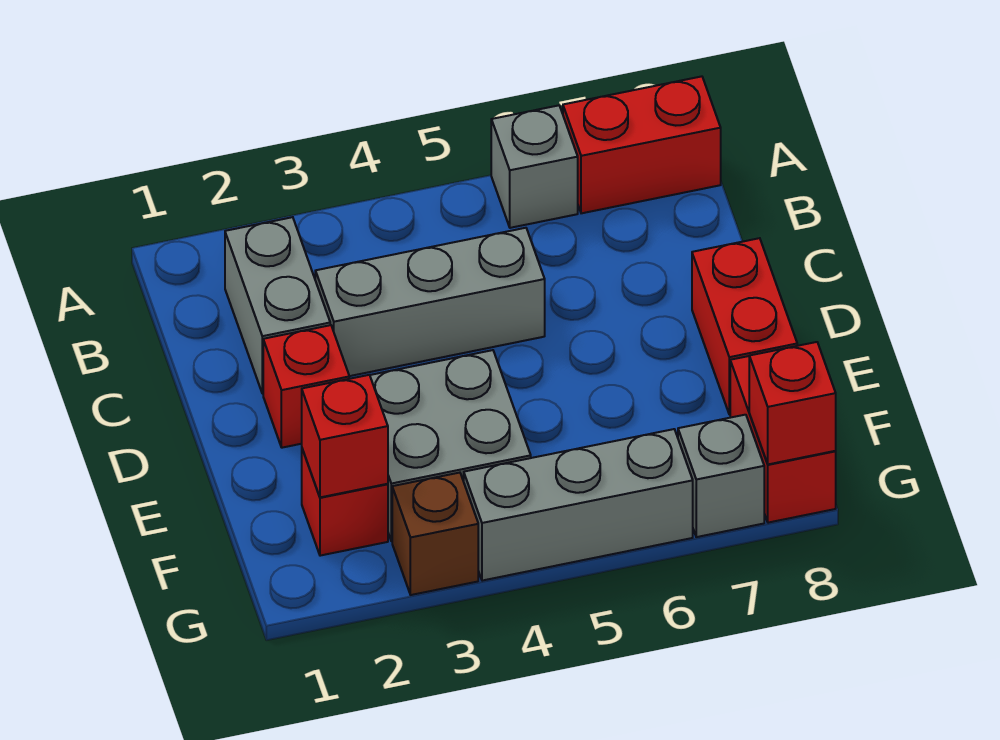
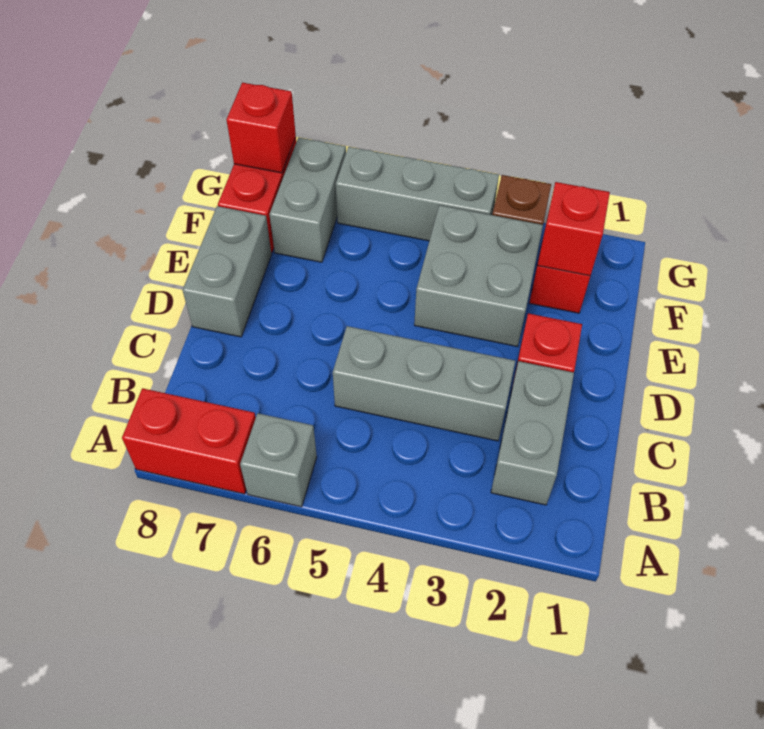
red brick D8:E8 level 1 -> grey brick D8:E8 level 1
grey brick G7 level 1 -> grey brick F7:G7 level 1

